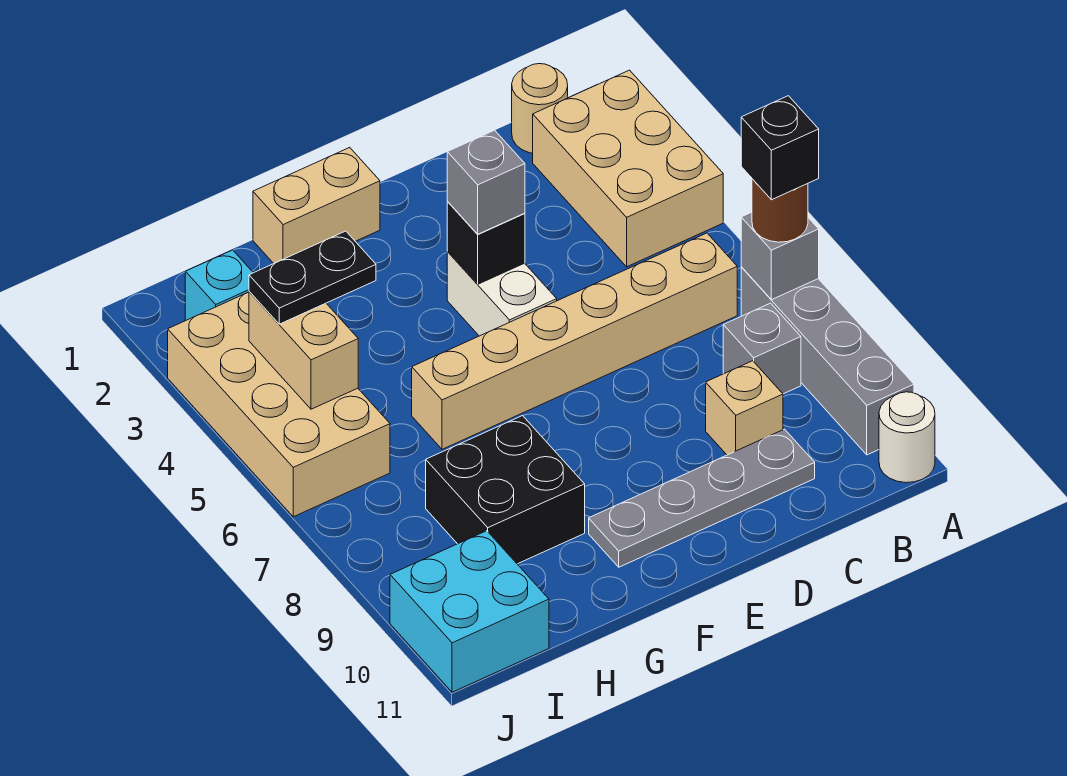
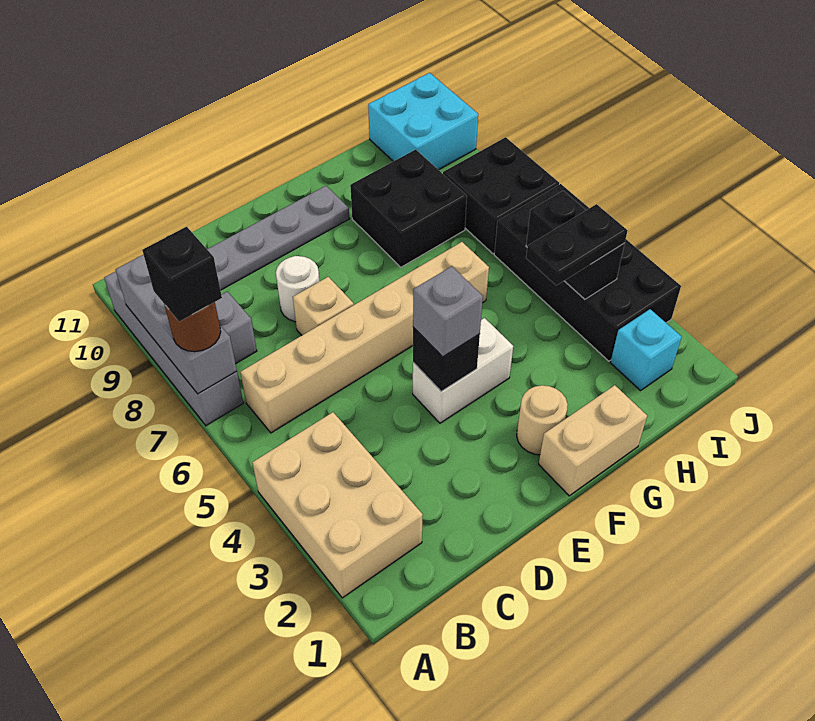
grey brick A7 level 2 -> grey brick A7:A9 level 2
white round brick A11 level 1 -> white round brick D8 level 1
tan round brick B1 level 1 -> tan round brick F2 level 1
tan brick C9 level 1 -> tan brick D7 level 1
white brick E4:E5 level 1 -> white brick E4:F4 level 1
tan brick I3:J6 level 1 -> black brick I3:J6 level 1
tan brick I4:I5 level 2 -> black brick I4:I5 level 2
none -> black brick I7:J8 level 1

